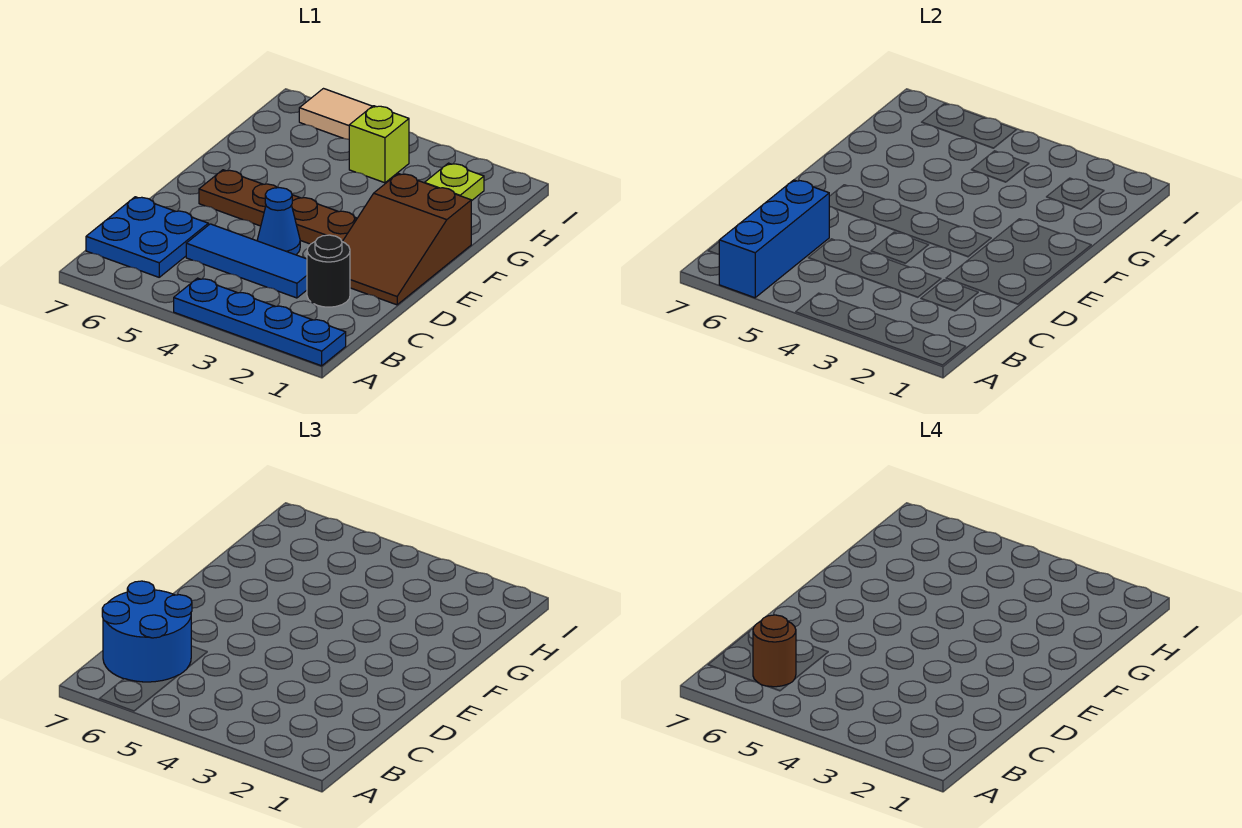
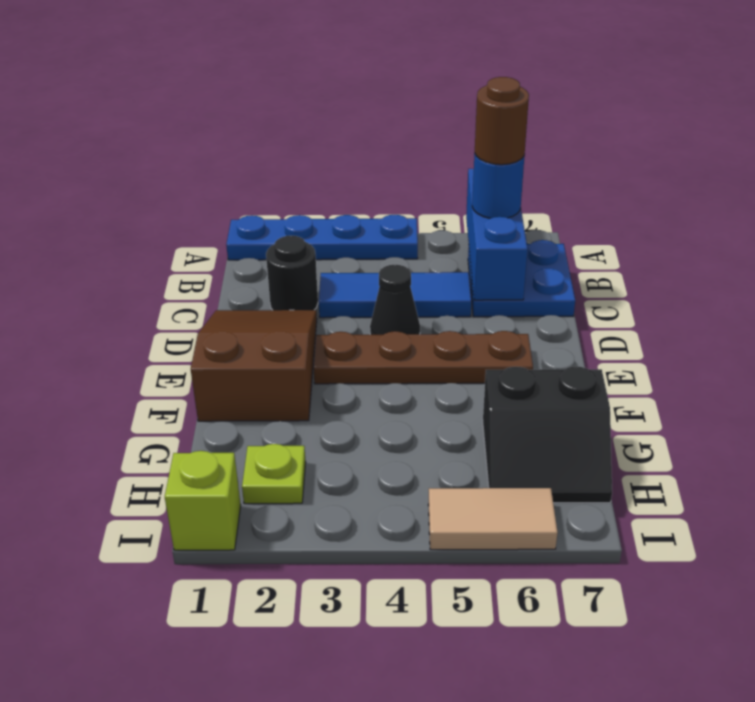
blue round brick B6:C7 level 3 -> blue round brick B6 level 3
blue cone D4 level 1 -> black cone D4 level 1
none -> black slope G6:H7 level 1 top G
lime brick H4 level 1 -> lime brick I1 level 1

